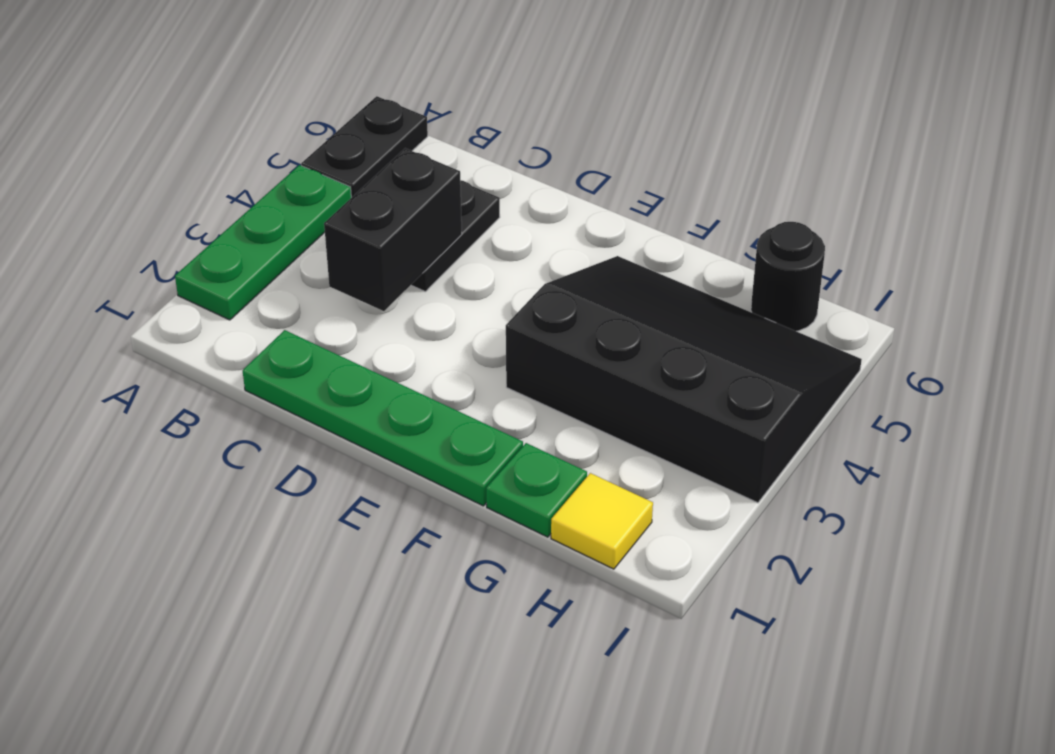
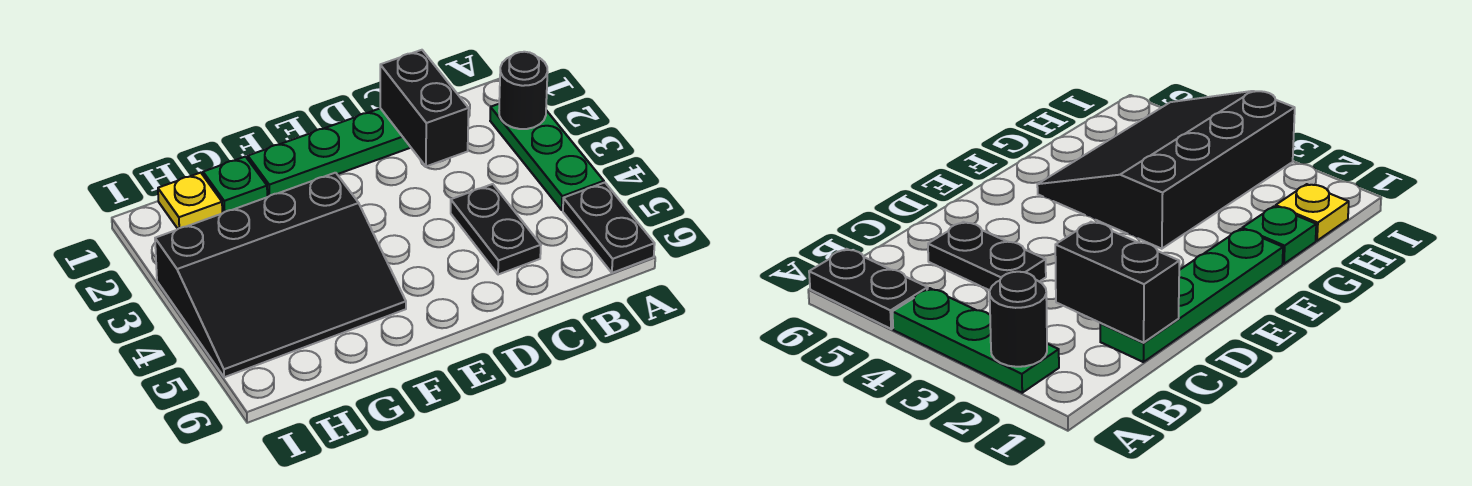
black brick C3:C4 level 2 -> black brick C1:C2 level 2
yellow tile H1 level 1 -> yellow plate H1 level 1
black round brick H6 level 1 -> black round brick A2 level 2

